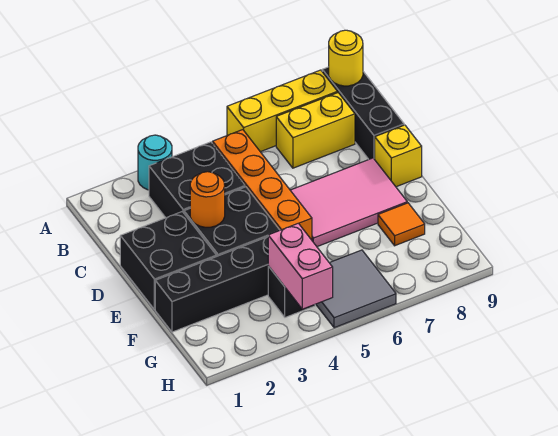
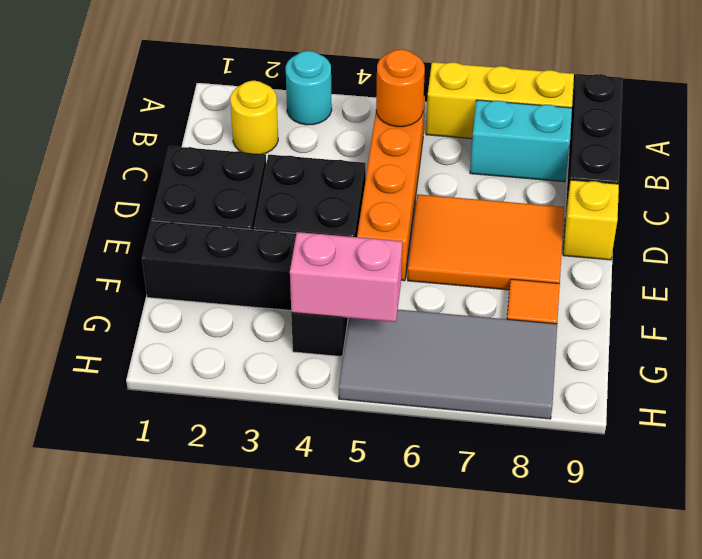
yellow round brick A9 level 2 -> yellow round brick B2 level 1
black brick B3:C4 level 1 -> none
yellow brick B7:B8 level 1 -> cyan brick B7:B8 level 1
orange round brick D3 level 2 -> orange round brick B5 level 2
pink tile D6:E8 level 1 -> orange tile D6:E8 level 1
pink brick G4:H4 level 2 -> pink brick G4:G5 level 2
grey tile G5:H6 level 1 -> grey tile G5:H8 level 1

